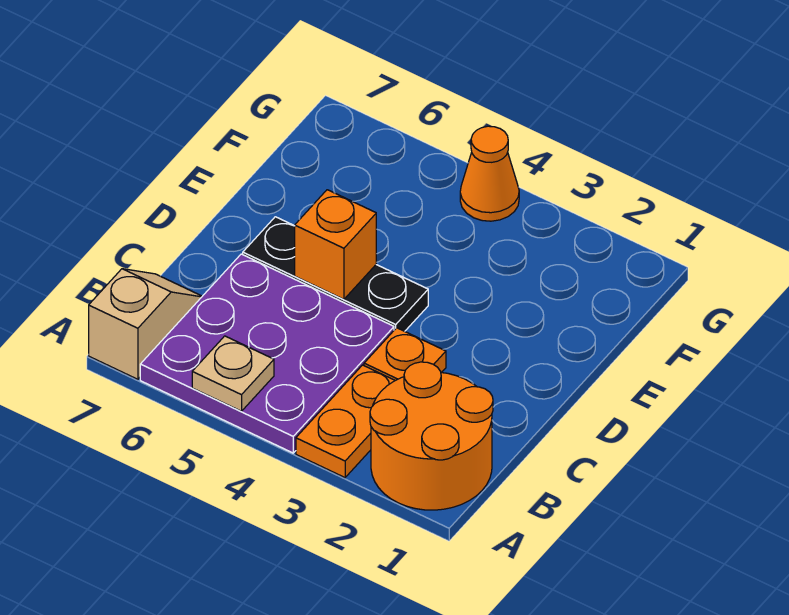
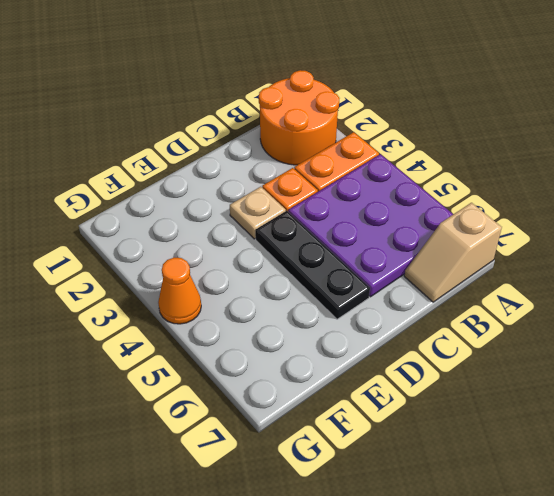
tan plate A5 level 2 -> tan plate D3 level 1
orange brick D5 level 2 -> none

